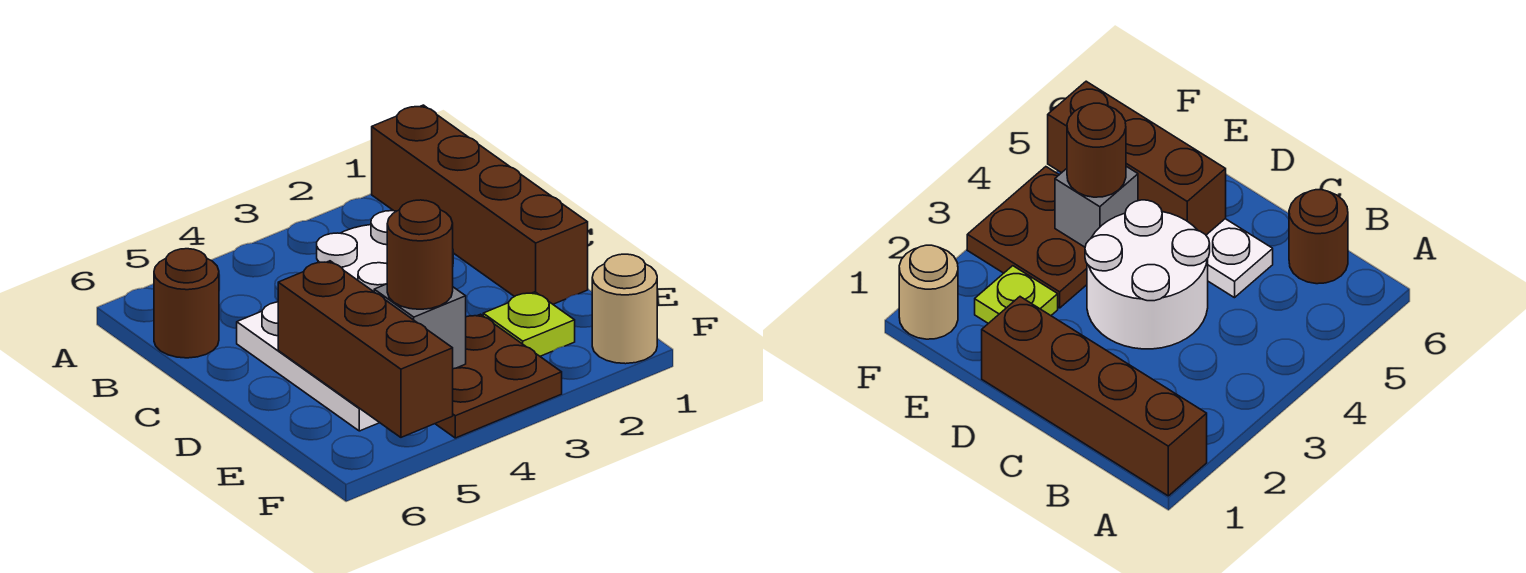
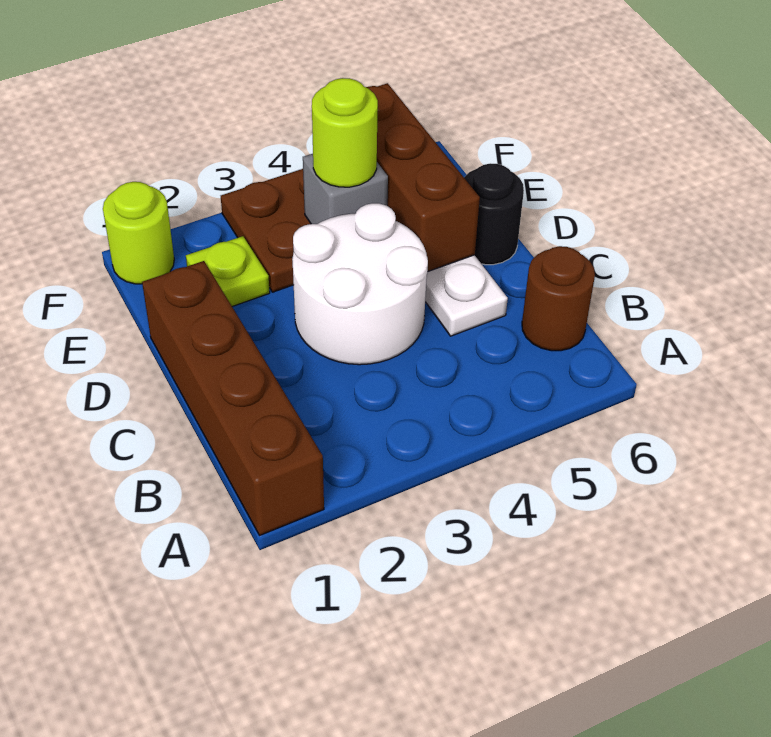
none -> black round brick D6 level 1
brown round brick E4 level 3 -> lime round brick E4 level 3
tan round brick F1 level 1 -> lime round brick F1 level 1

